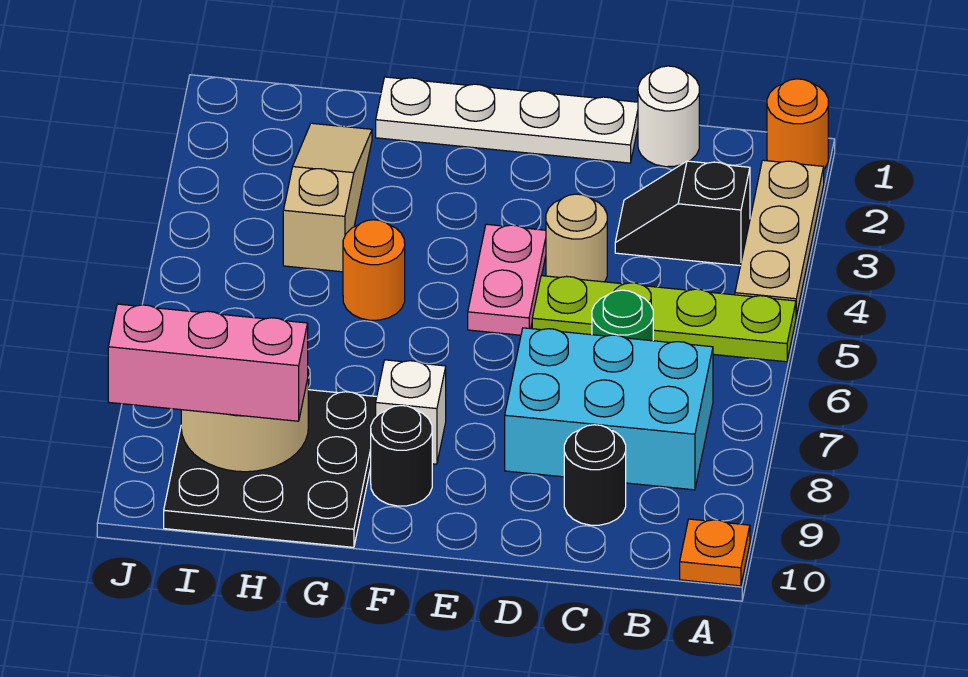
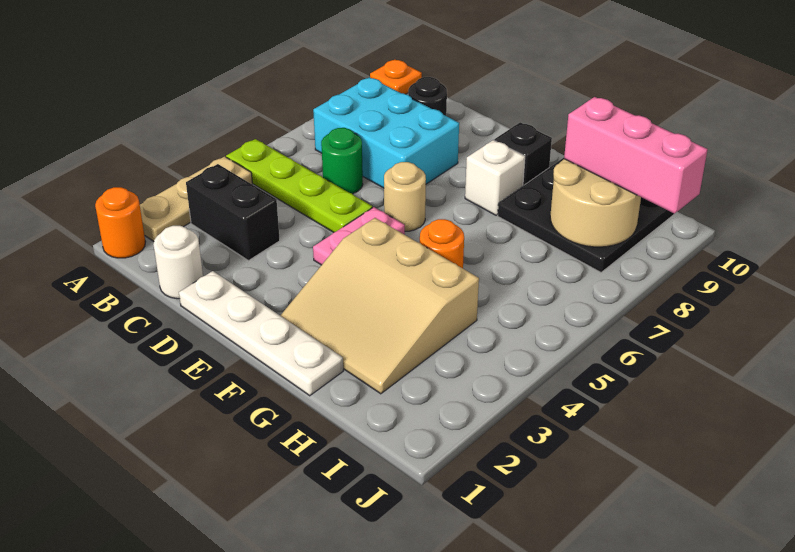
black slope B3:C3 level 1 top B -> black brick B3:C3 level 1
tan round brick D4 level 1 -> tan round brick E6 level 1
black round brick F9 level 1 -> black brick F9 level 1
tan slope H2:H4 level 1 top 4 -> tan slope F2:H4 level 1 top 4

